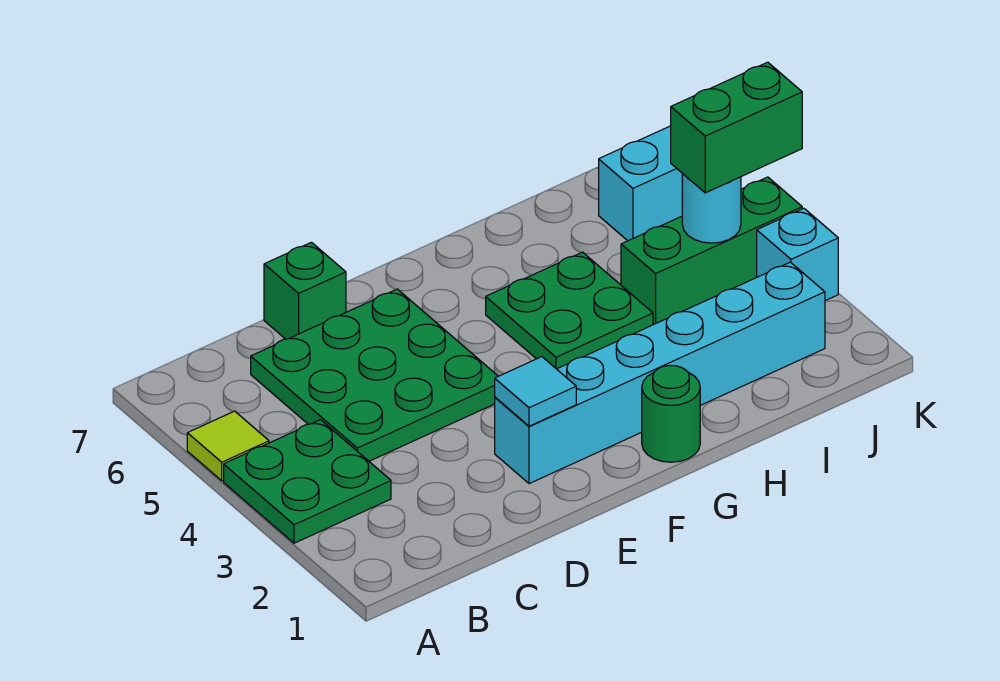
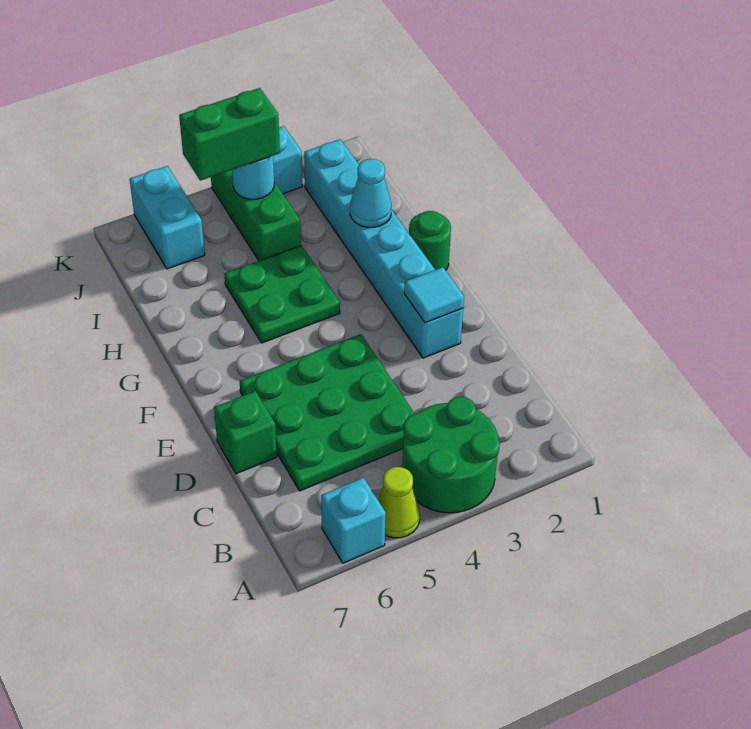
green plate A3:B4 level 1 -> green round brick A3:B4 level 1
lime tile A5 level 1 -> lime cone A5 level 1
none -> cyan brick A6 level 1
none -> cyan cone H2 level 2
green brick J4:K4 level 3 -> green brick J4:J5 level 3

